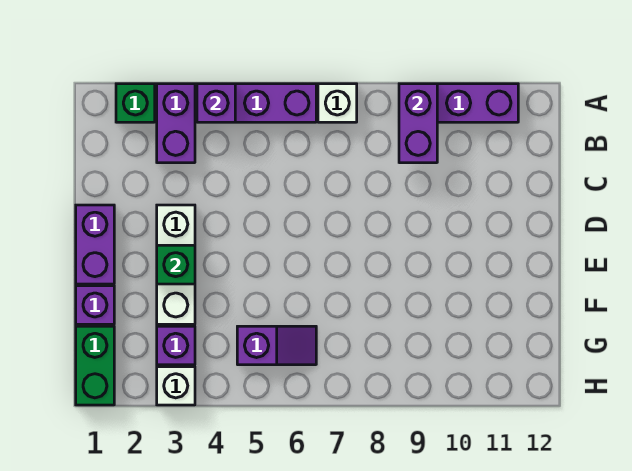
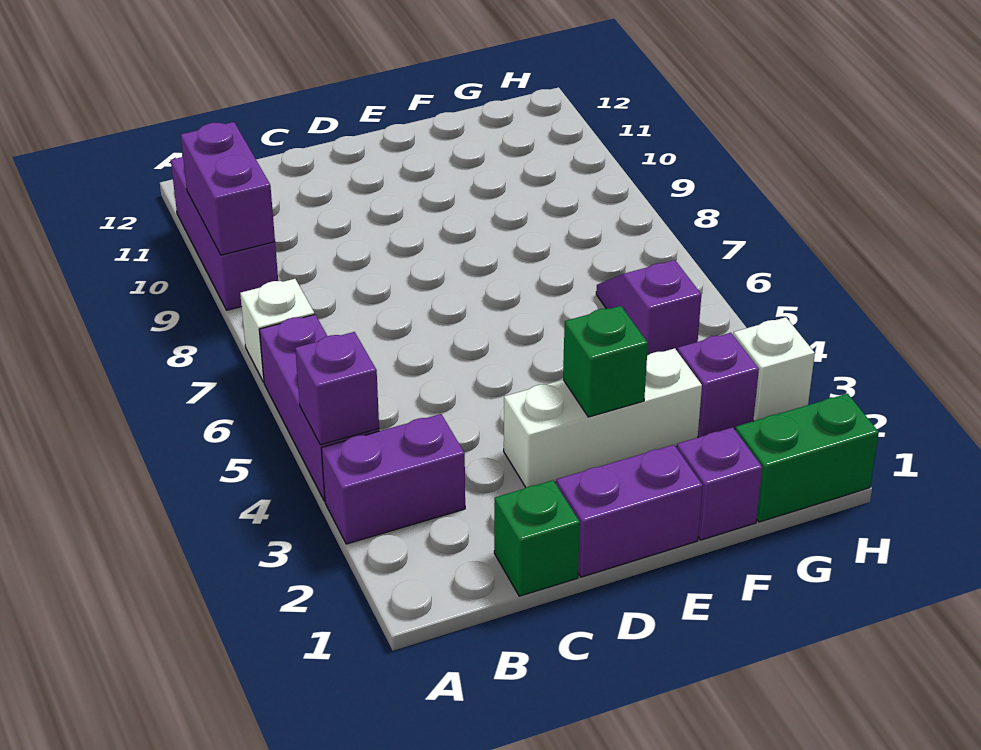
green brick A2 level 1 -> green brick C1 level 1
purple brick A9:B9 level 2 -> purple brick A9:A10 level 2

